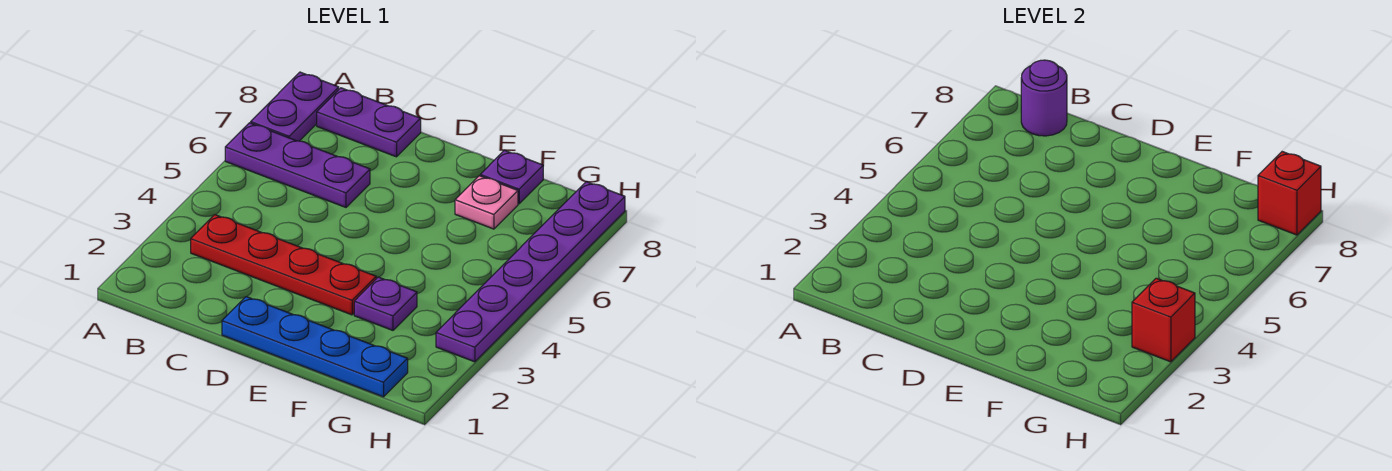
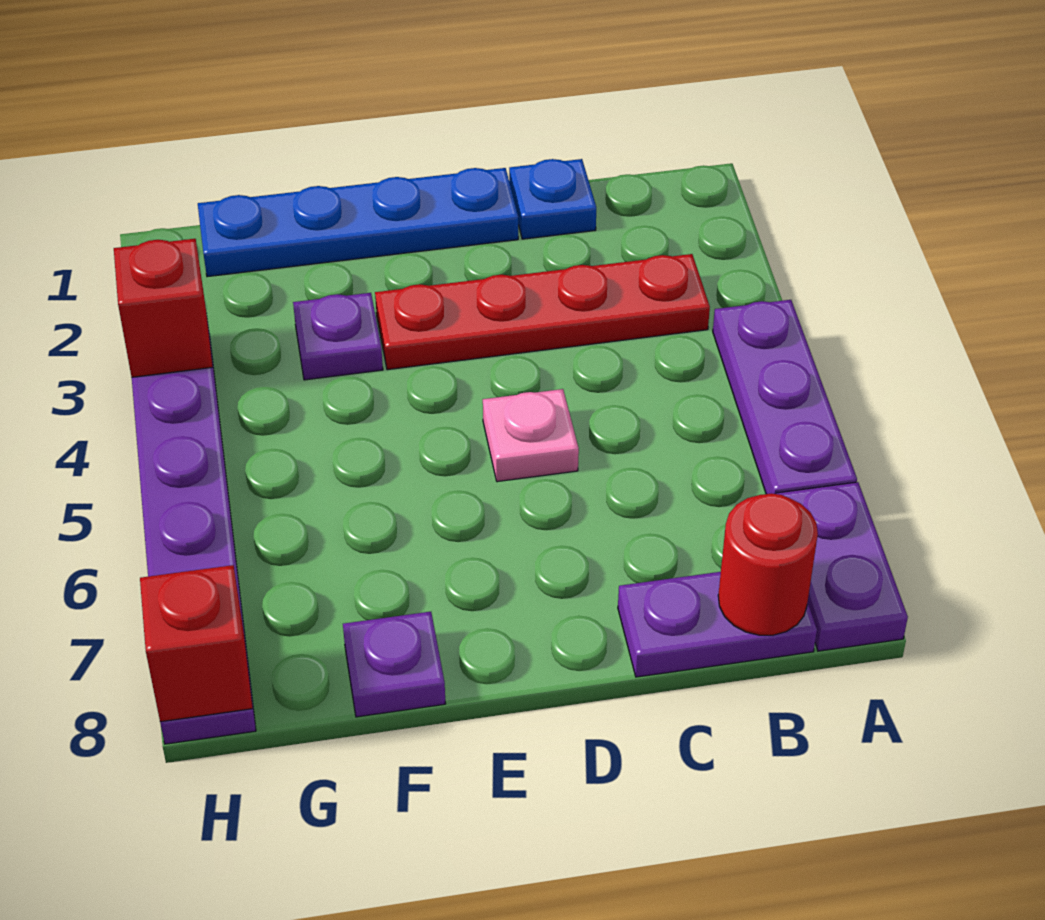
purple plate A6:C6 level 1 -> purple plate A4:A6 level 1
purple round brick B8 level 2 -> red round brick B8 level 2
none -> blue plate C1 level 1
pink plate F7 level 1 -> pink plate D5 level 1

